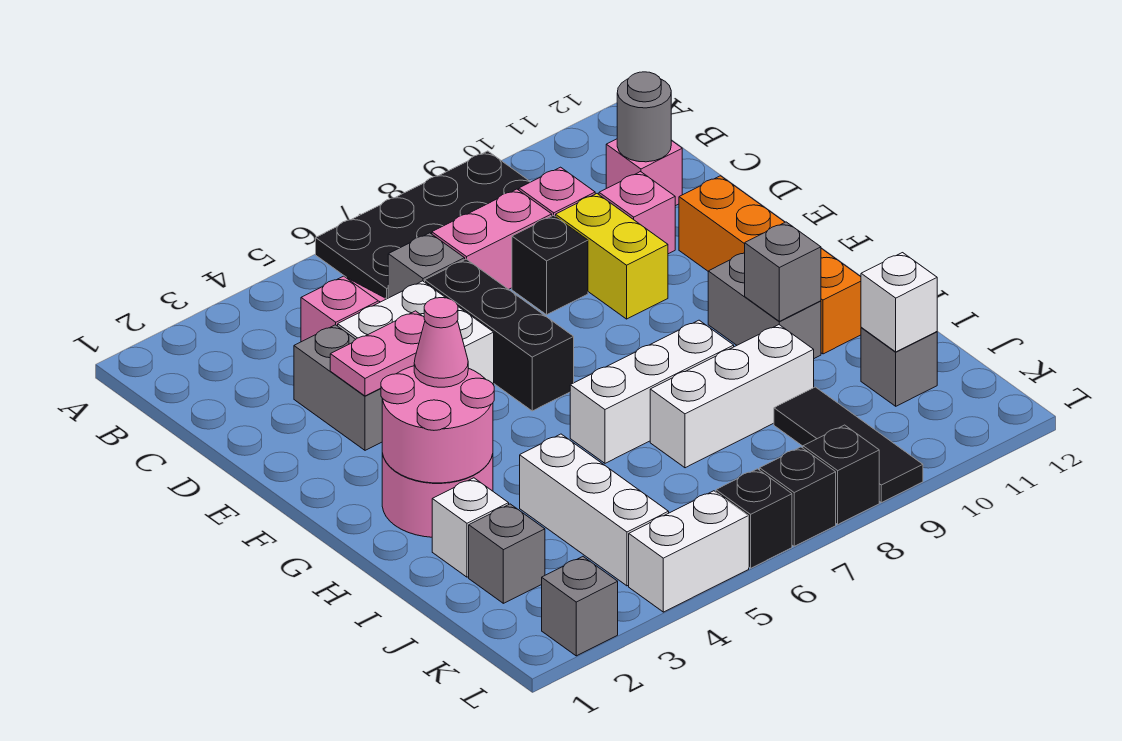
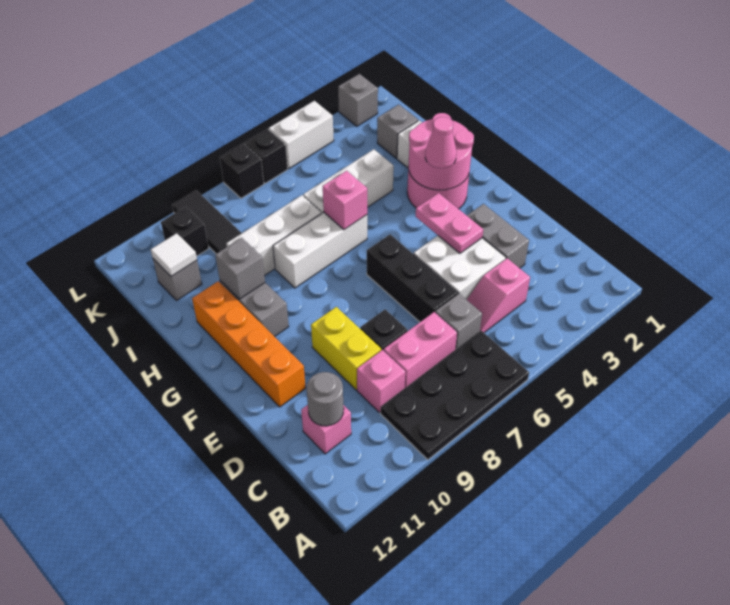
pink brick D10 level 1 -> pink brick H6 level 2
pink plate E3:E4 level 2 -> pink plate E4:F4 level 2
white brick I4:K4 level 1 -> white brick I4:I6 level 1
white brick J11 level 2 -> white tile J11 level 2
black brick L8 level 1 -> black brick K10 level 1

